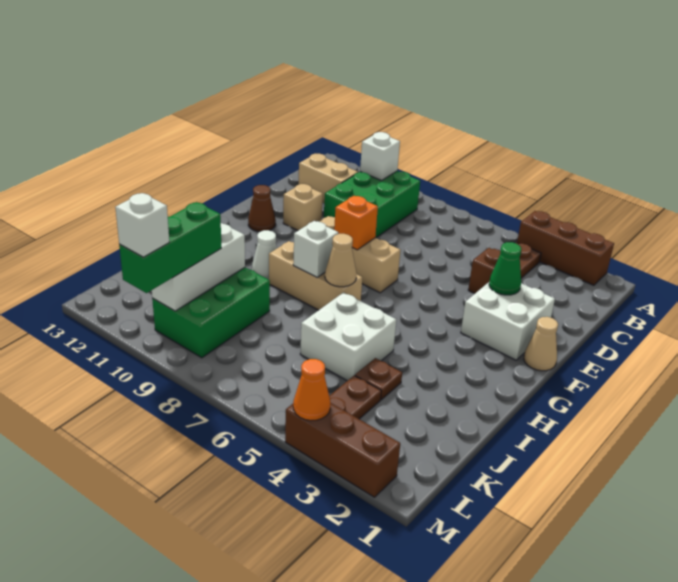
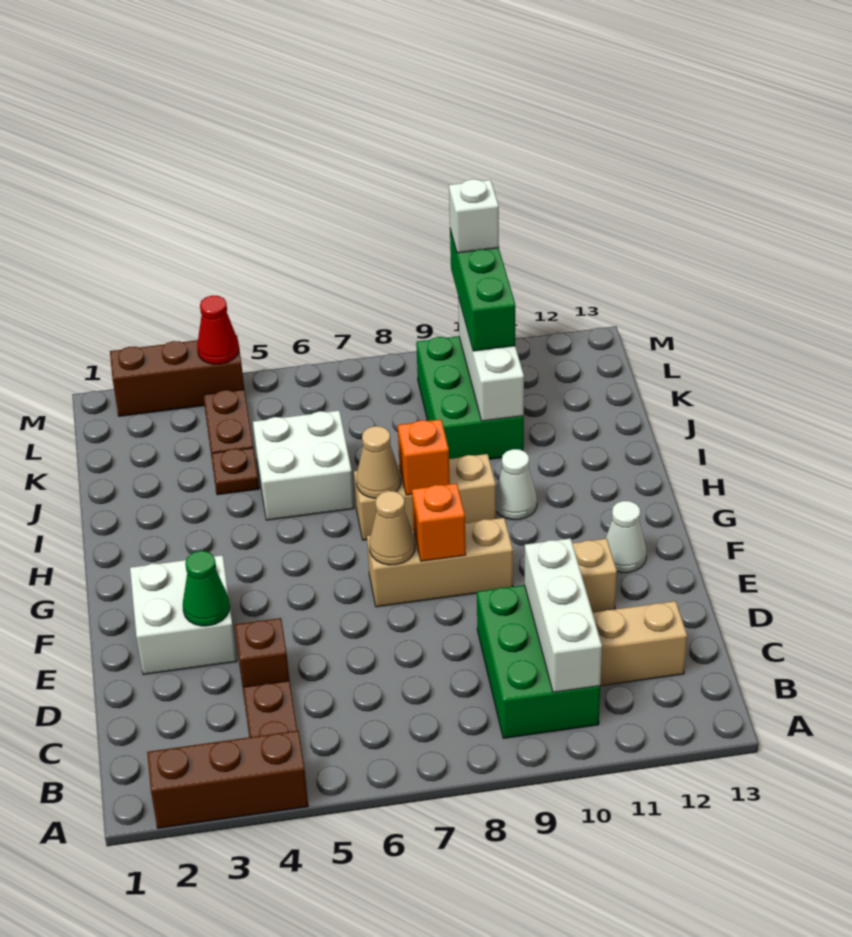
white brick B10 level 2 -> white brick B10:D10 level 2
tan cone F1 level 1 -> tan cone F7 level 2
brown cone F12 level 1 -> white cone F12 level 1
white brick H8 level 2 -> orange brick H8 level 2
orange cone M4 level 2 -> red cone M4 level 2

